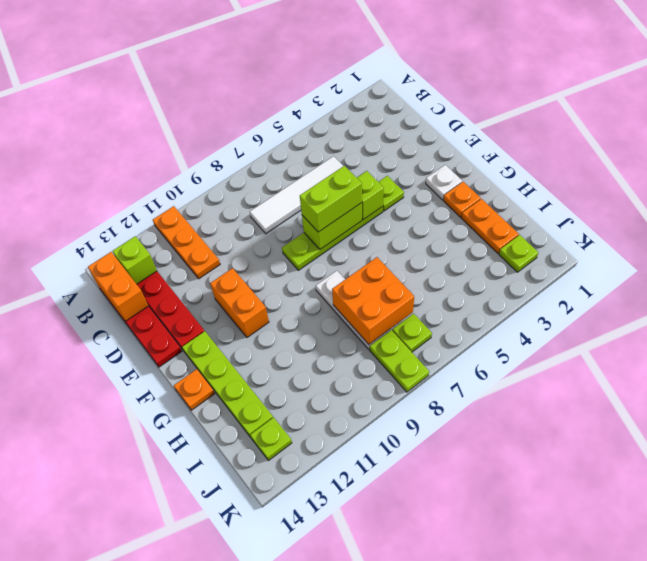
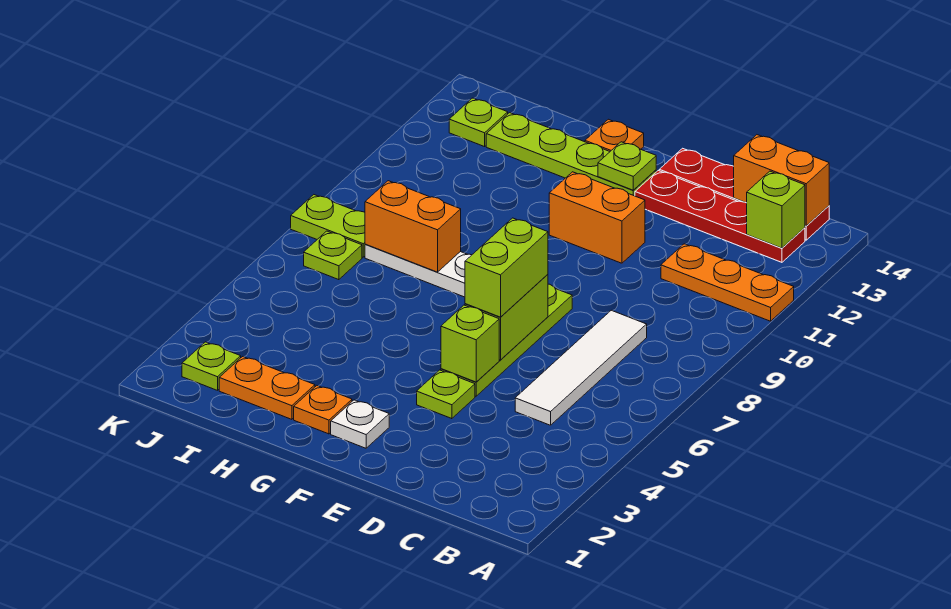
none -> lime plate F13 level 2
orange brick H7:I8 level 2 -> orange brick H8:I8 level 2

